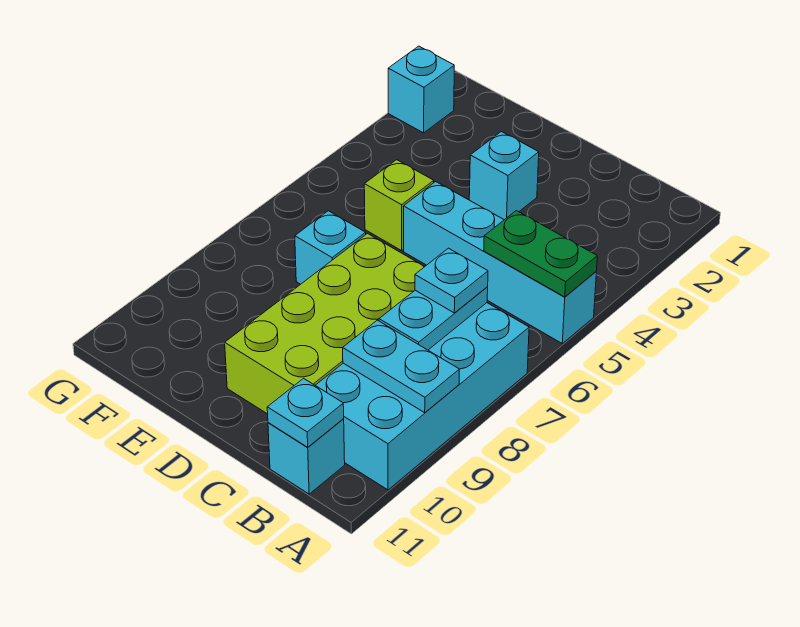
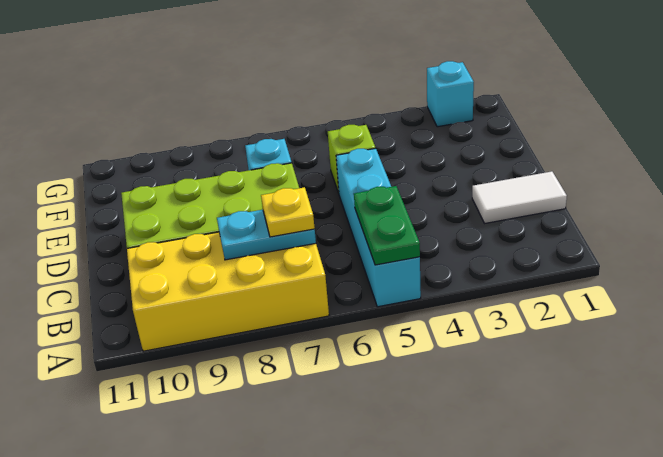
cyan brick A7:B10 level 1 -> yellow brick A7:B10 level 1
cyan plate A9:B9 level 2 -> none
cyan plate B7 level 3 -> yellow plate B7 level 3
cyan brick B11 level 1 -> none
cyan plate B11 level 2 -> none
none -> white tile C1:C2 level 1
cyan brick D3 level 1 -> none

